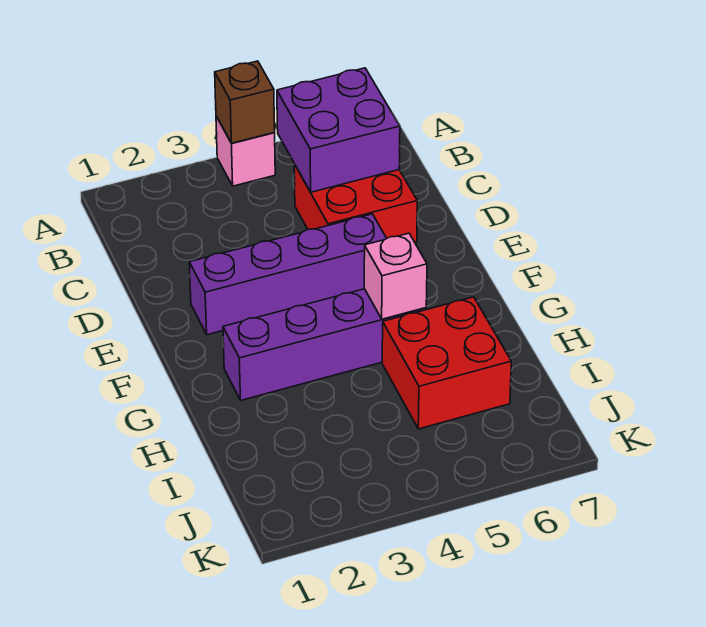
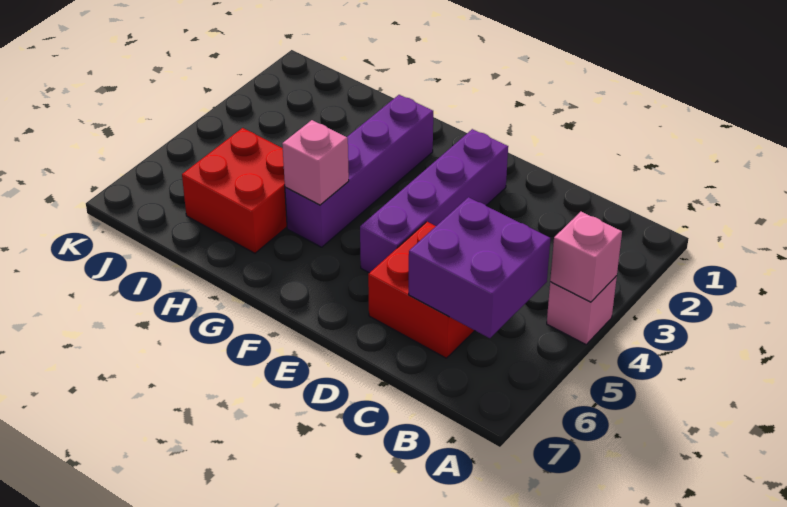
brown brick A4 level 2 -> pink brick A4 level 2

